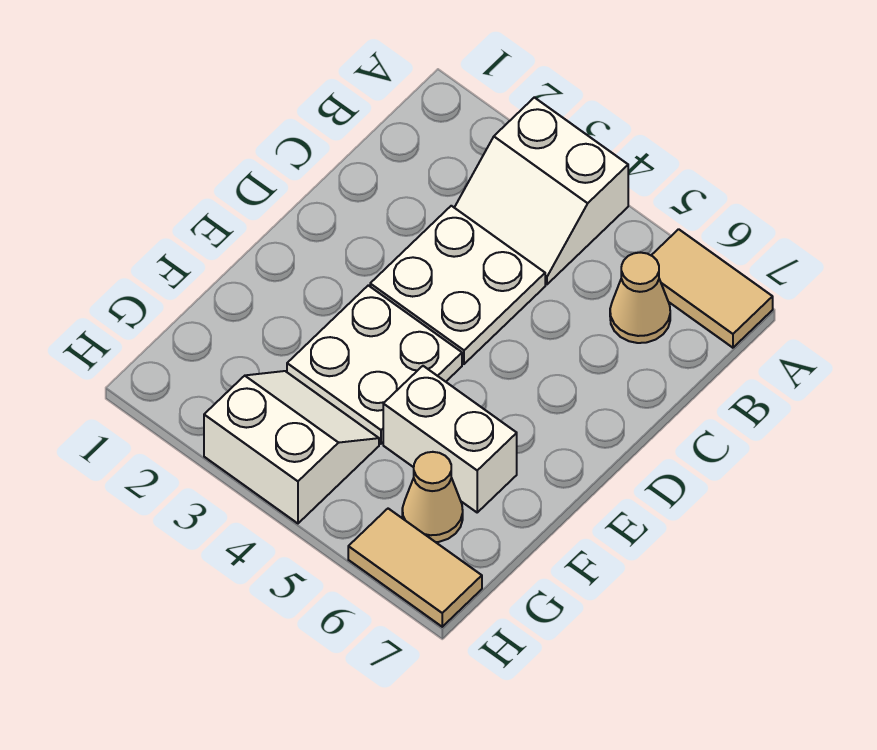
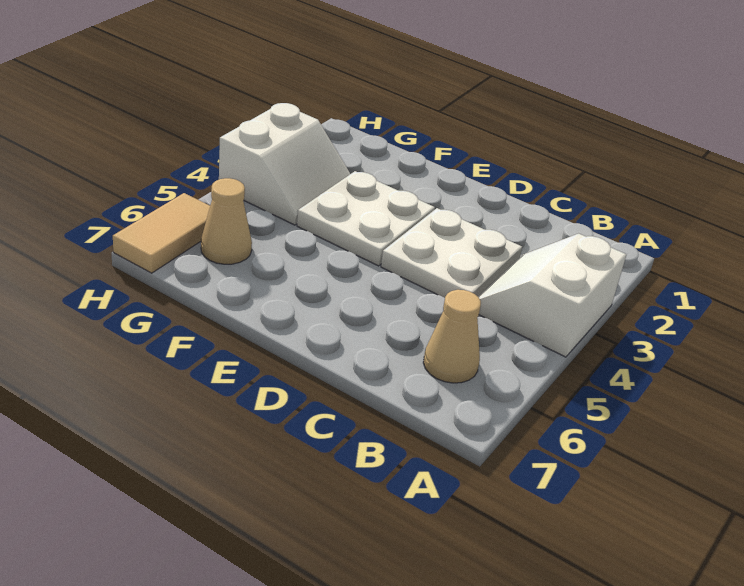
tan tile A6:A7 level 1 -> none
white brick F5:F6 level 1 -> none

